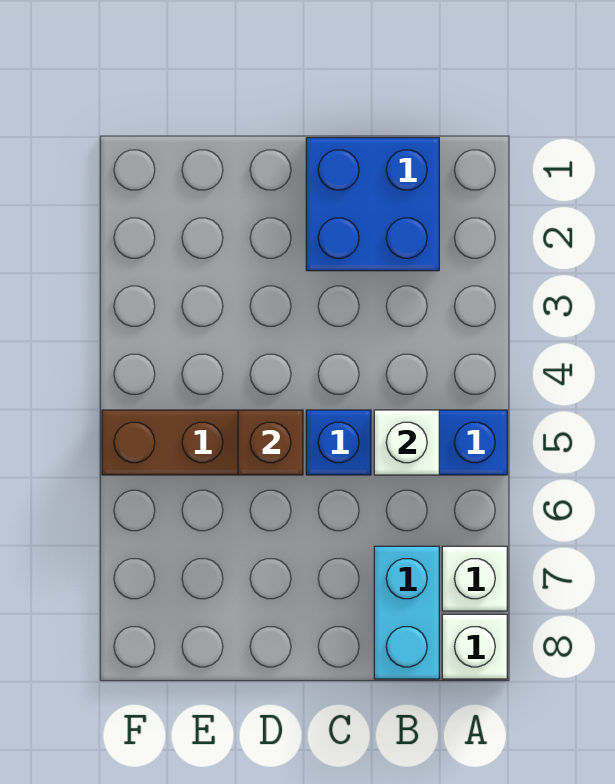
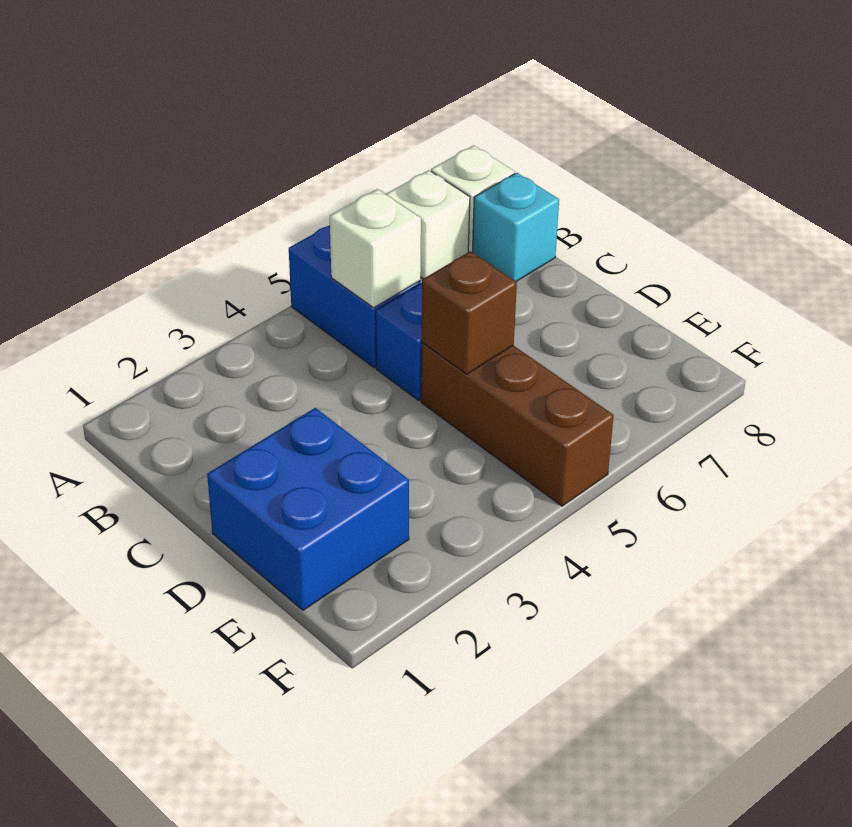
blue brick B1:C2 level 1 -> blue brick D1:E2 level 1
cyan brick B7:B8 level 1 -> cyan brick B8 level 1

